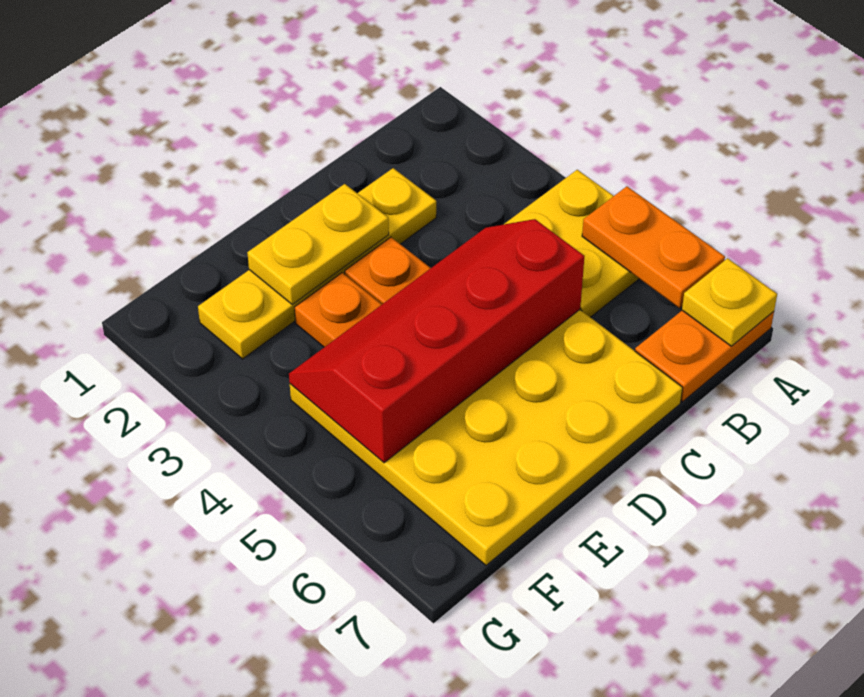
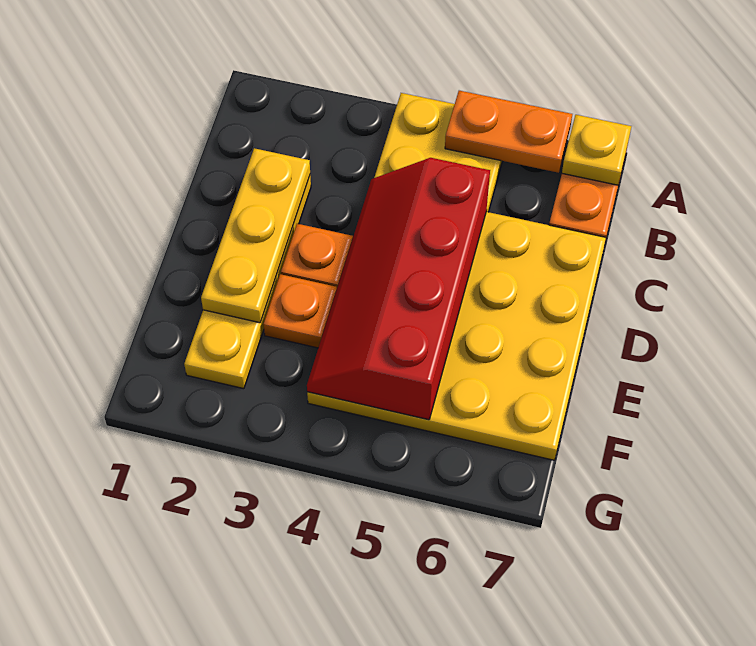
yellow plate D2:E2 level 2 -> yellow plate C2:E2 level 2

